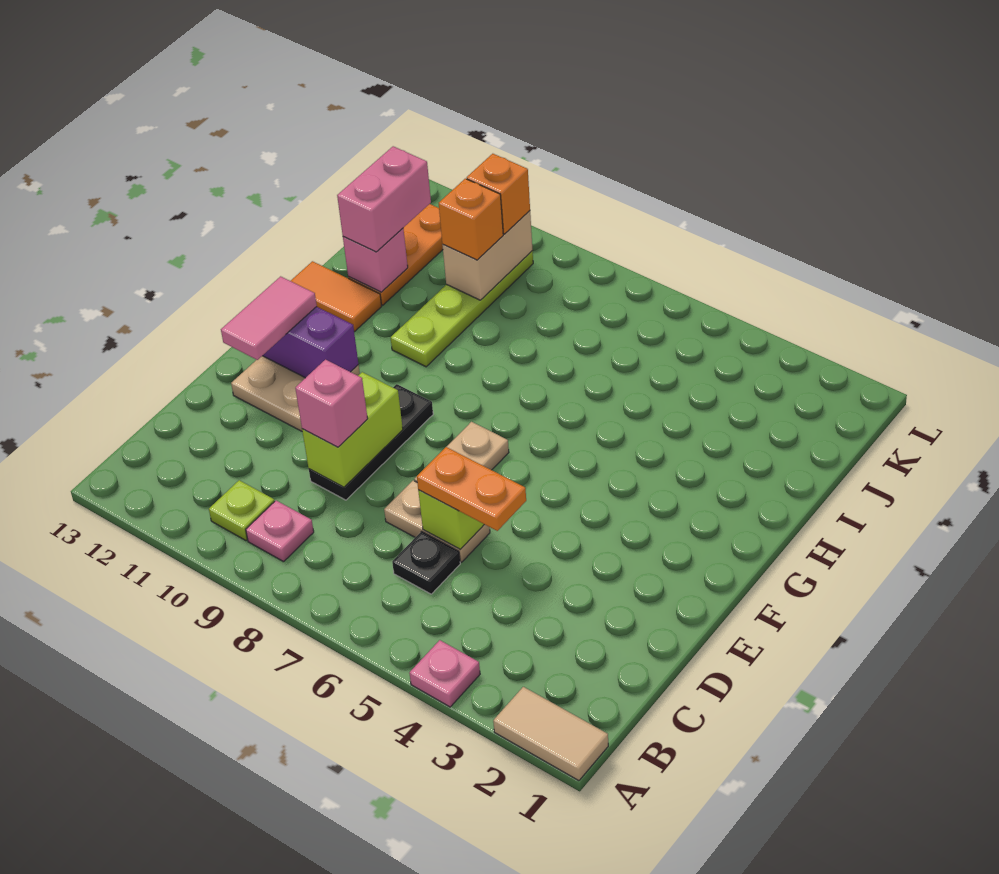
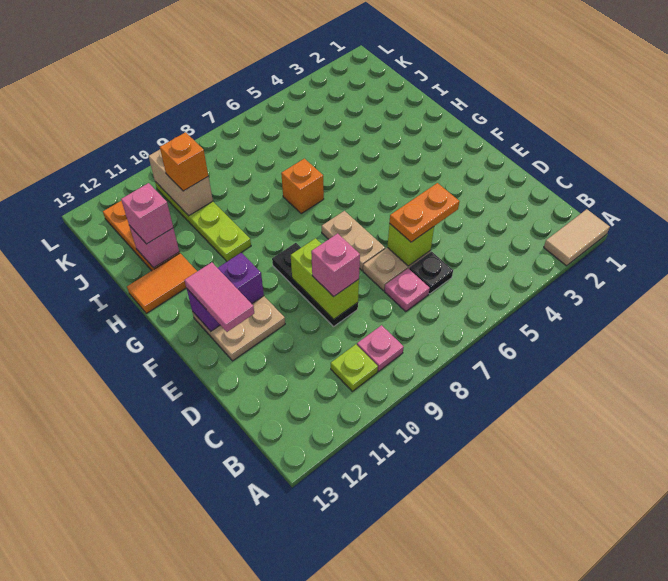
pink plate A4 level 1 -> pink plate C7 level 1
pink brick I12:J12 level 3 -> pink brick I12 level 3
orange brick K10 level 3 -> orange brick H7 level 1

